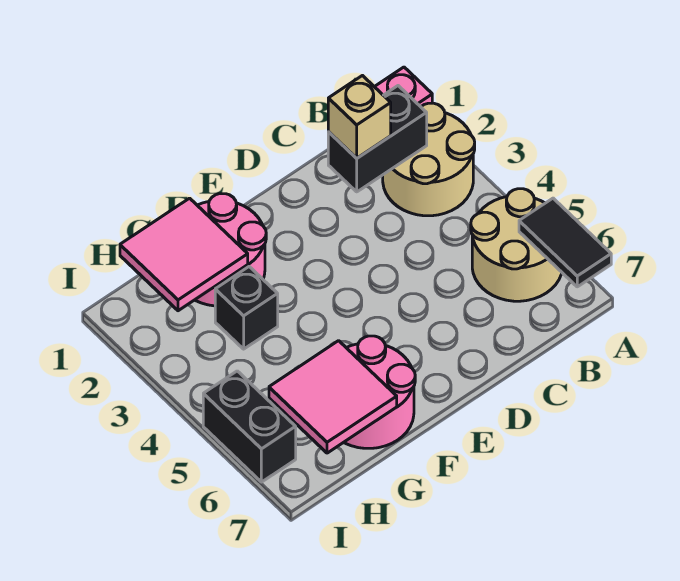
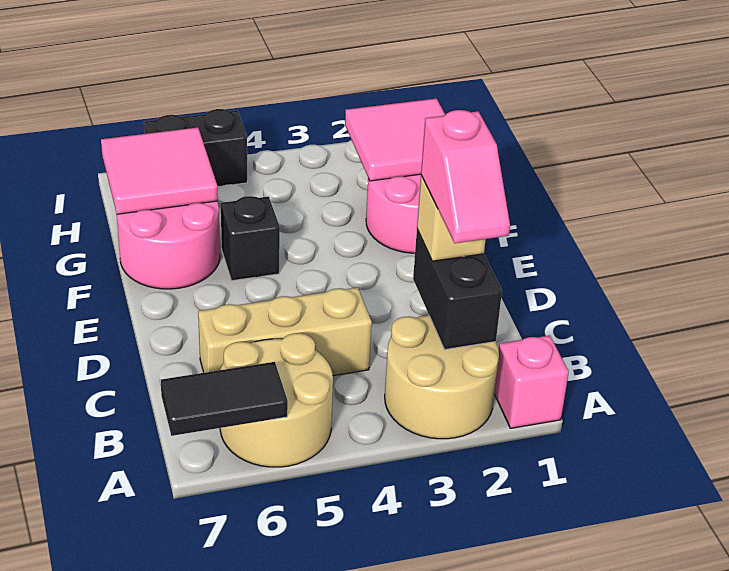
none -> pink slope B2:C2 level 4 top C
none -> tan brick C4:C6 level 1
black brick G3 level 1 -> black brick F5 level 1

